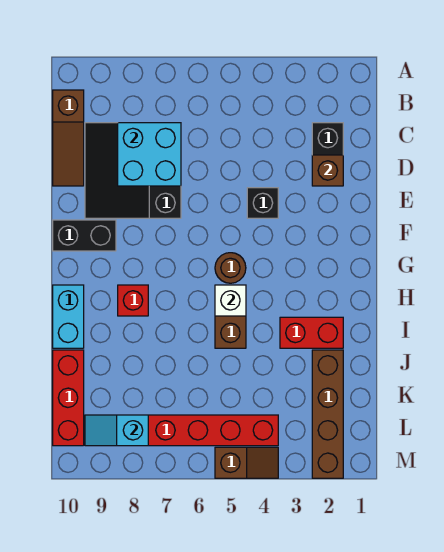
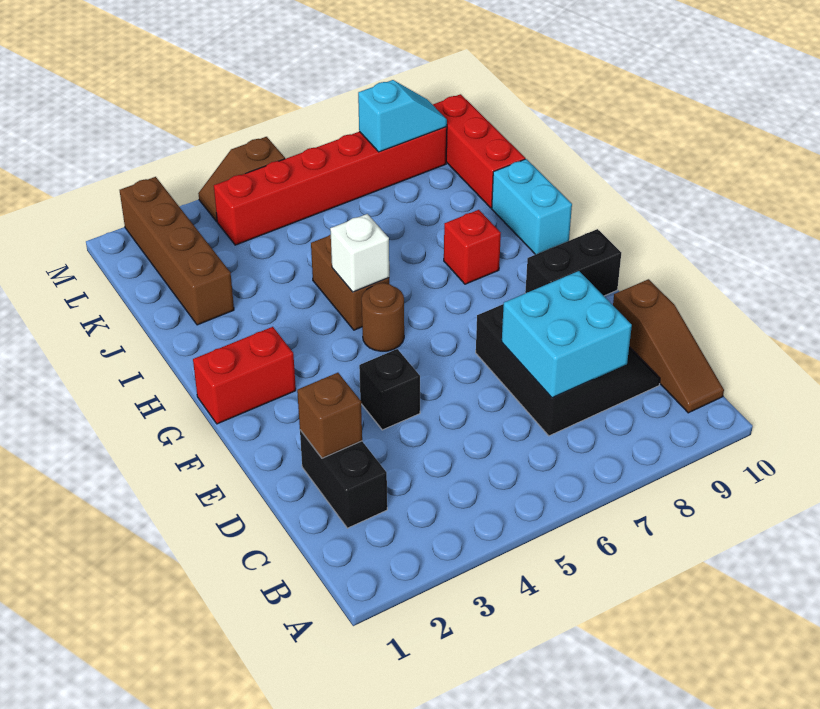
brown slope B10:D10 level 1 top B -> brown slope B10:D10 level 1 top D
red brick I2:I3 level 1 -> red brick G1:G2 level 1

